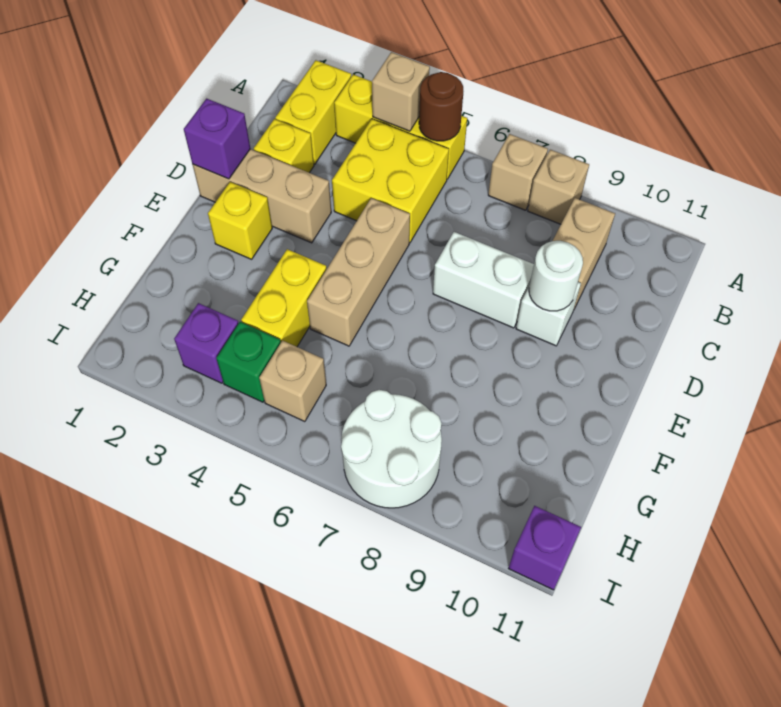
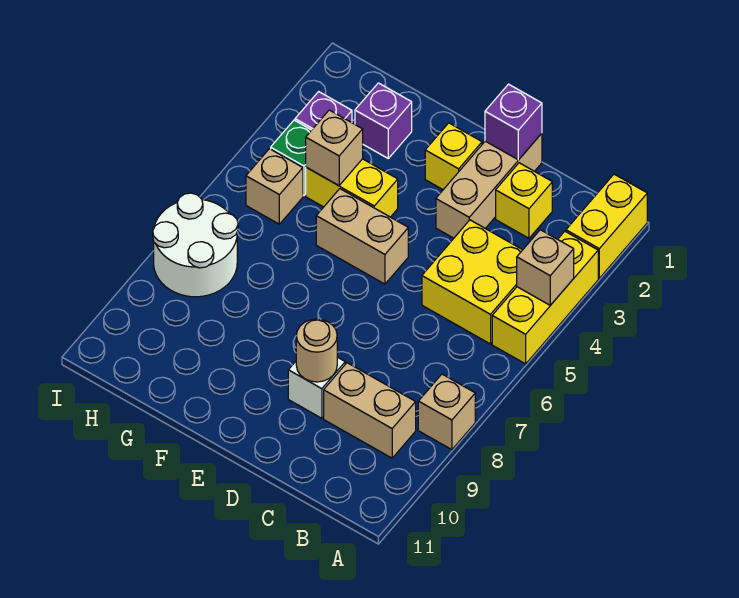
yellow brick A2:B2 level 1 -> yellow brick A1:A2 level 1
brown round brick A5 level 2 -> none
tan brick A7 level 1 -> tan brick G4 level 2
tan brick D5:F5 level 1 -> tan brick E5:F5 level 1
white brick D7:D8 level 1 -> none
white round brick D9 level 2 -> tan round brick D9 level 2
purple brick I11 level 1 -> purple brick G2 level 1

